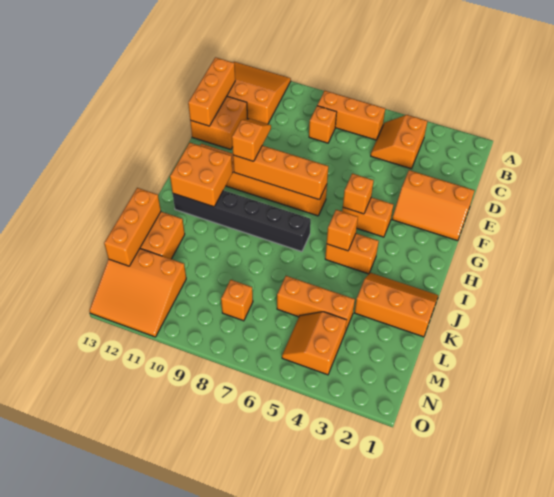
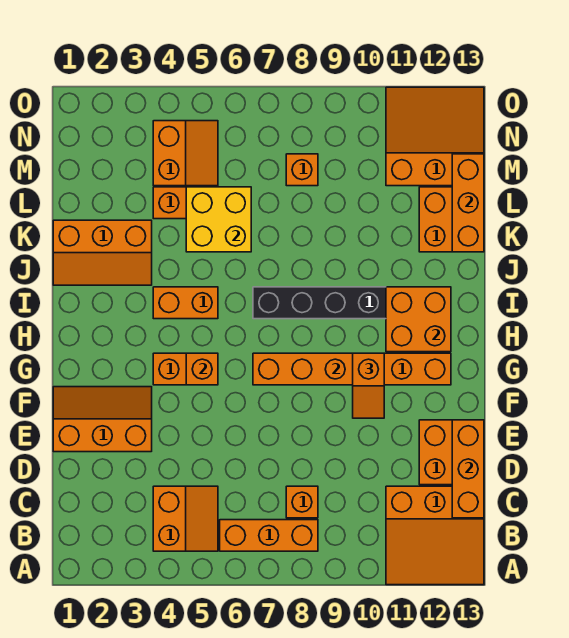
orange brick I5 level 2 -> none
none -> yellow brick K5:L6 level 2

